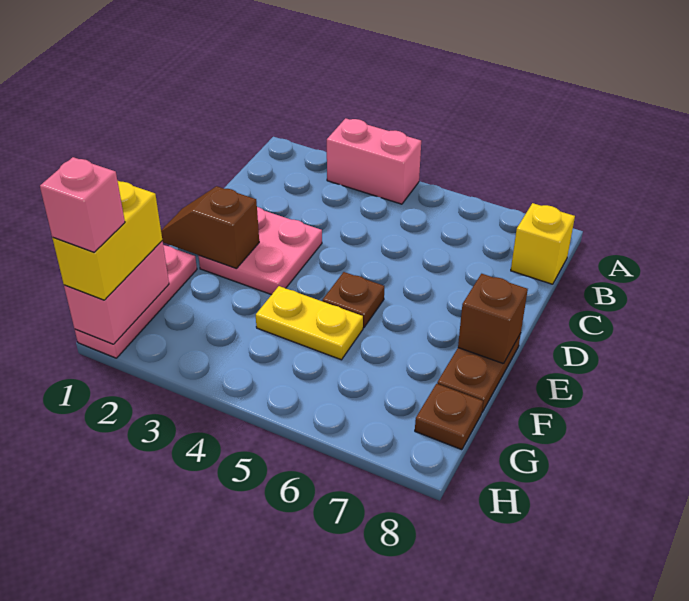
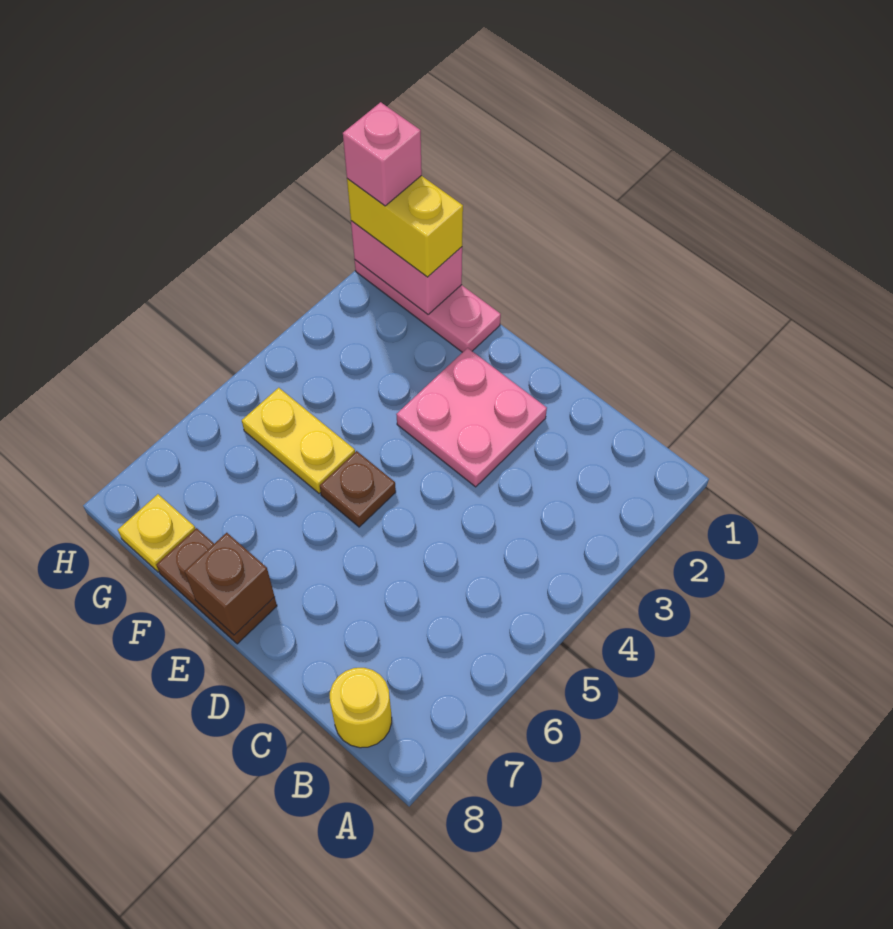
pink brick A3:A4 level 1 -> none
yellow brick B8 level 1 -> yellow round brick B8 level 1
brown slope E1:E2 level 2 top 2 -> none
yellow plate F4:F5 level 1 -> yellow plate F5:G5 level 1
brown plate G8 level 1 -> yellow plate G8 level 1

